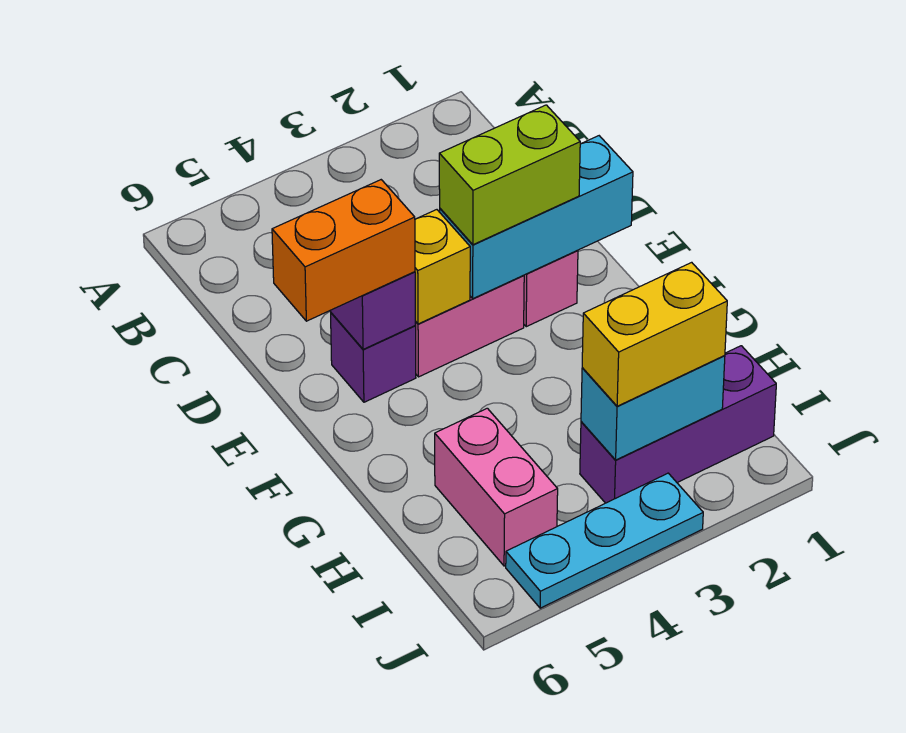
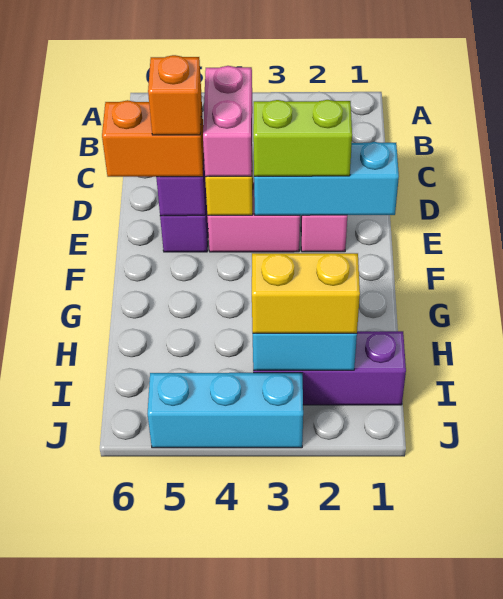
none -> orange brick E5 level 4
pink brick H5:I5 level 1 -> pink brick D4:E4 level 3
cyan plate J3:J5 level 1 -> cyan brick J3:J5 level 1

